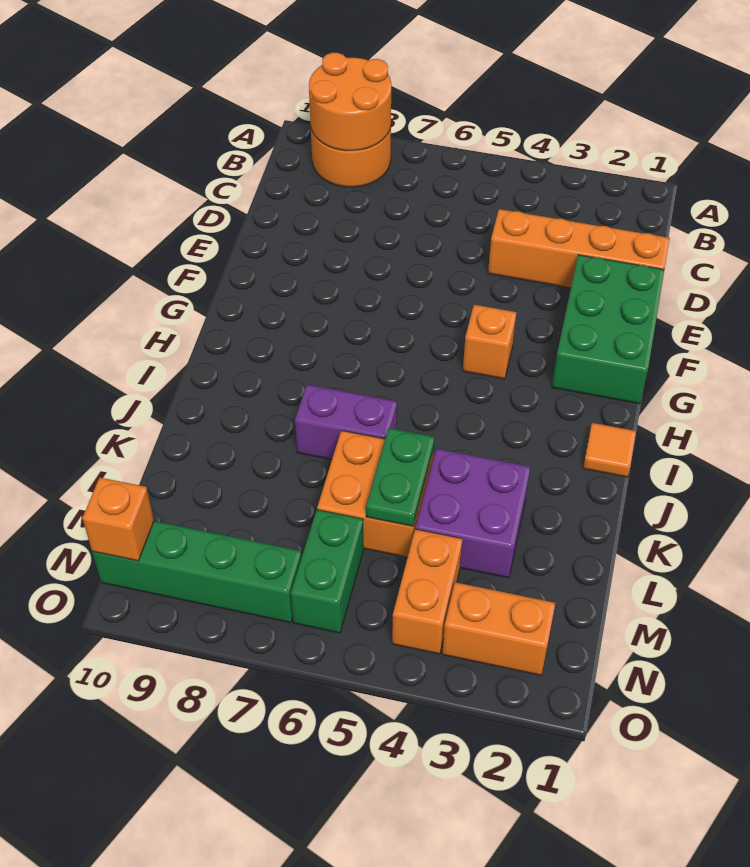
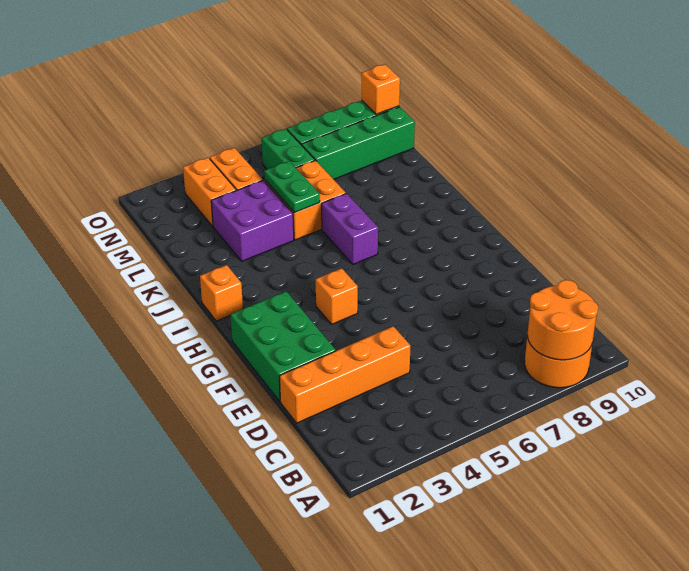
orange tile I1 level 1 -> orange brick I1 level 1
purple brick J6:J7 level 1 -> purple brick I6:J6 level 1
none -> green brick M7:M10 level 1
orange brick N2:N3 level 1 -> orange brick M3:N3 level 1

